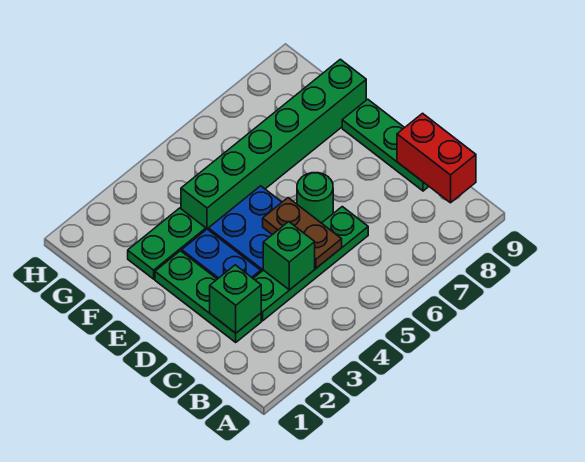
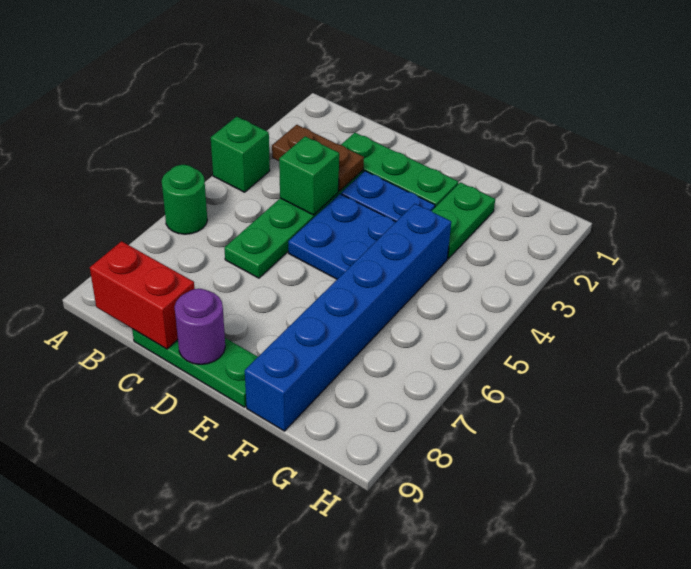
green brick C2 level 2 -> green brick A4 level 1
brown plate C5:D5 level 2 -> brown plate B3:C3 level 2
green round brick D6 level 1 -> green round brick A6 level 1
none -> purple round brick D9 level 2
green brick F4:F9 level 1 -> blue brick F4:F9 level 1

